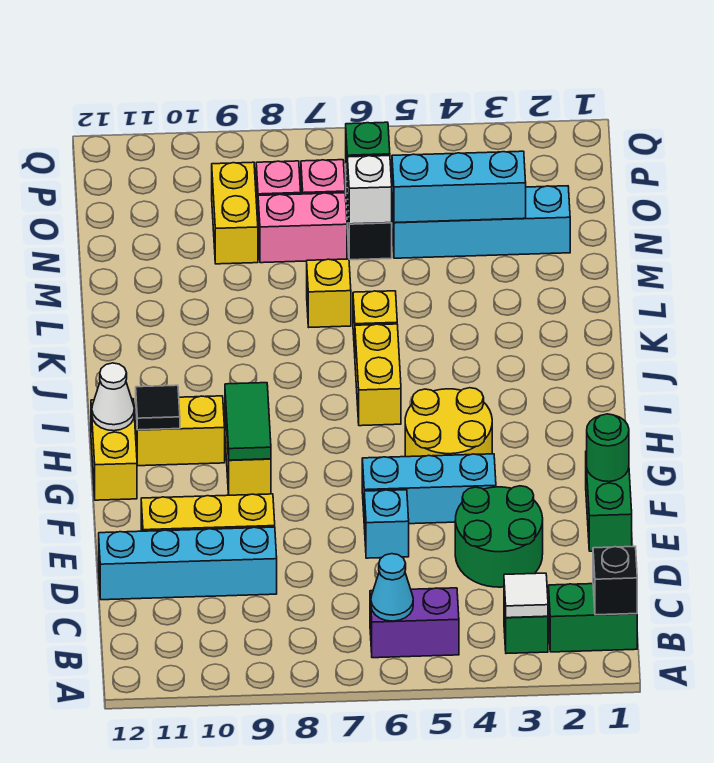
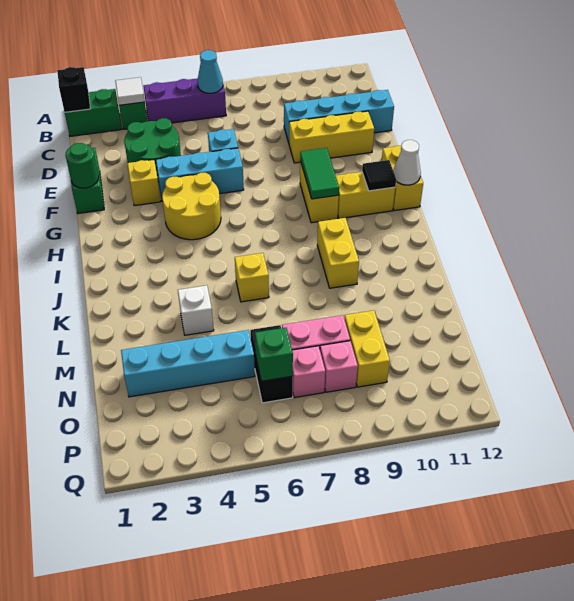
purple brick B5:B6 level 1 -> purple brick B4:B6 level 1
yellow brick I6:J6 level 1 -> yellow brick J9:K9 level 1
yellow brick L7 level 1 -> yellow brick F3 level 1
cyan brick N3:N5 level 2 -> none
white brick N6 level 2 -> white brick L4 level 1

